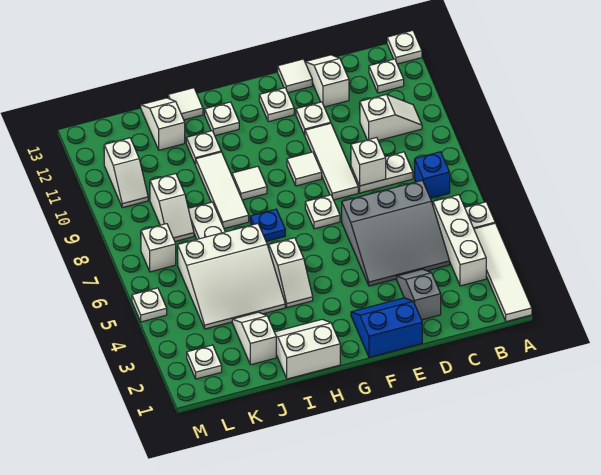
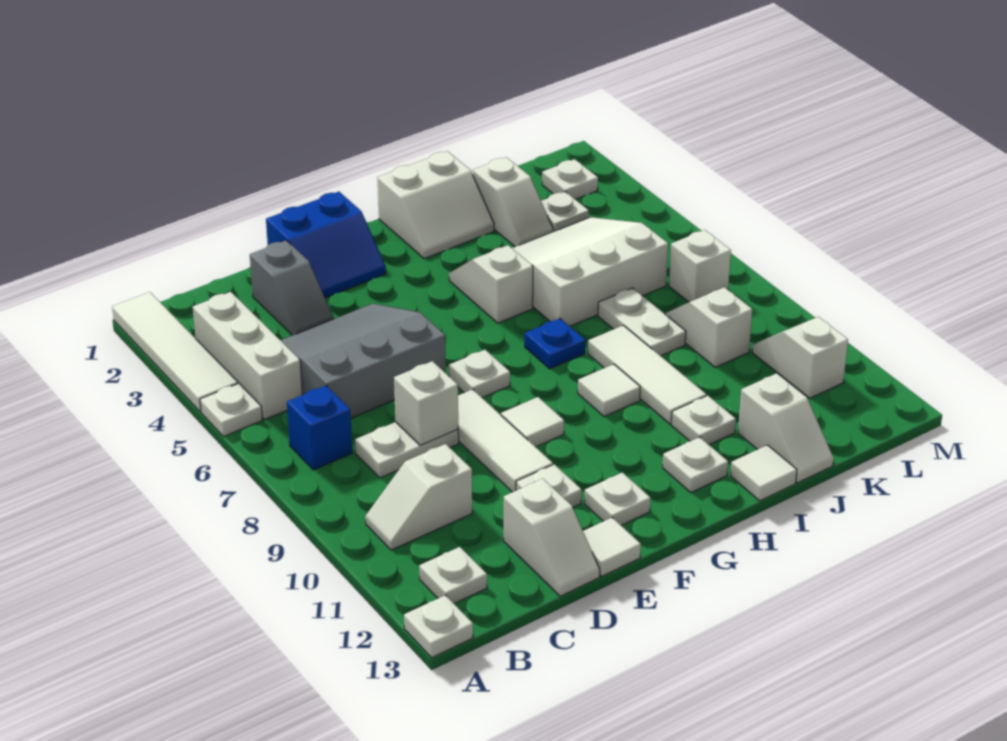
white plate M5 level 1 -> white plate K3 level 1

